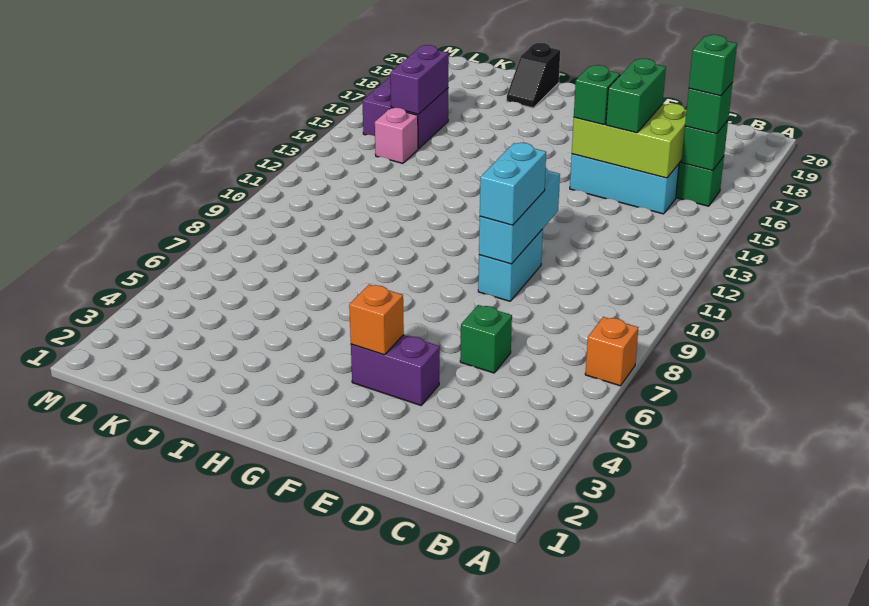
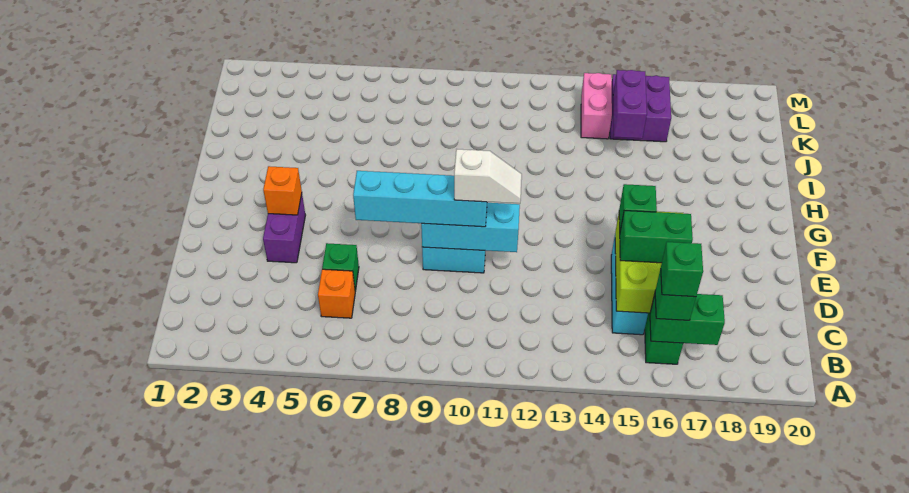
orange brick A7 level 1 -> orange brick C6 level 1
green brick B16 level 2 -> green brick B16:B17 level 2
cyan brick E9:E10 level 3 -> cyan brick E7:E10 level 3
none -> white slope E10:E11 level 4 top 10
black slope I19:I20 level 1 top 20 -> none
pink brick K14 level 1 -> pink brick K14:L14 level 1
purple brick K15:K16 level 2 -> purple brick J15:K15 level 2

